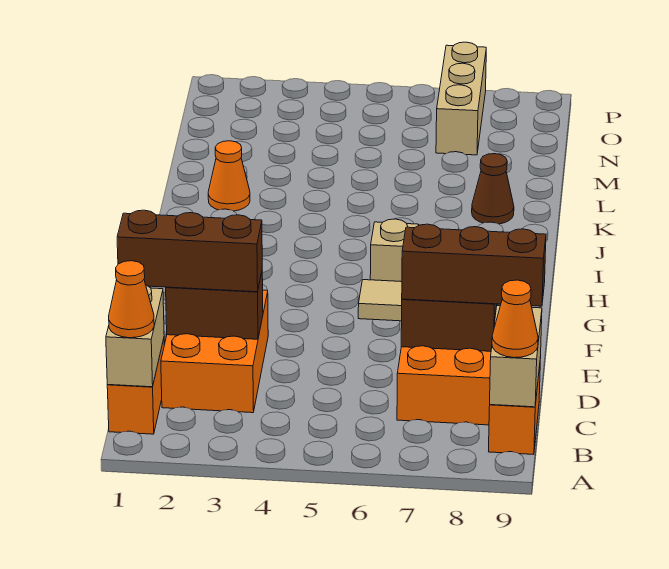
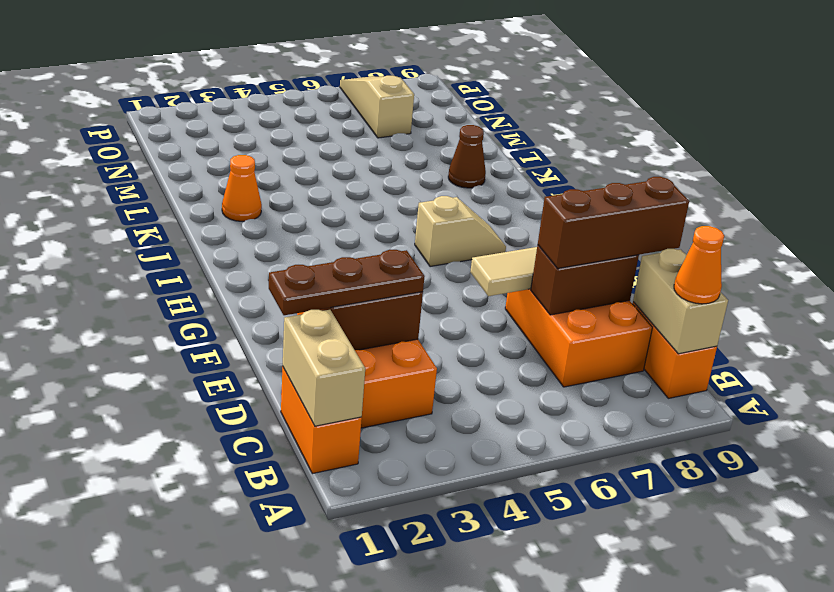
orange cone B1 level 3 -> none
brown brick D1:D3 level 3 -> brown plate D1:D3 level 3
tan brick N7:P7 level 1 -> tan slope N7:P7 level 1 top N

